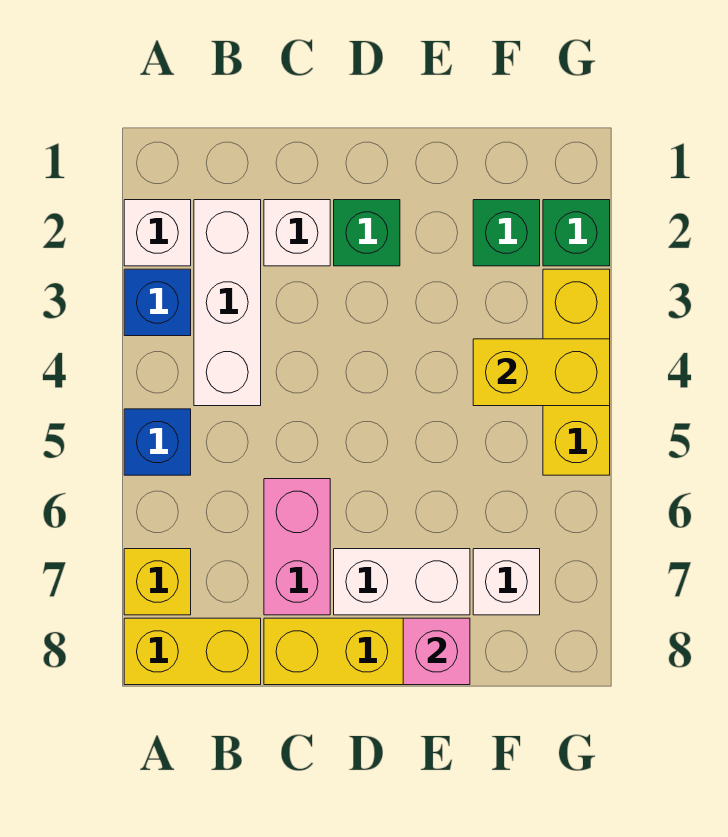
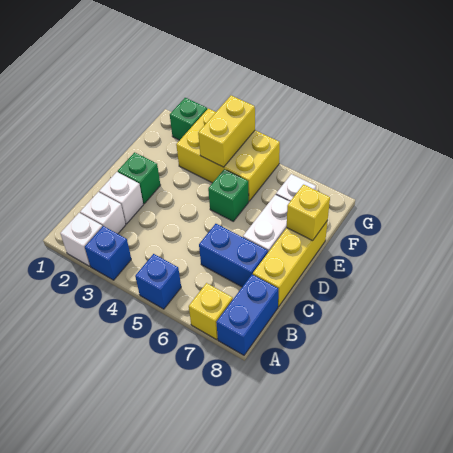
yellow brick A8:B8 level 1 -> blue brick A8:B8 level 1
white brick B2:B4 level 1 -> white brick B2 level 1
pink brick C6:C7 level 1 -> blue brick C6:C7 level 1
pink brick E8 level 2 -> yellow brick E8 level 2
green brick F2 level 1 -> green brick E5 level 1
yellow brick G3:G5 level 1 -> yellow brick F3:G5 level 1

